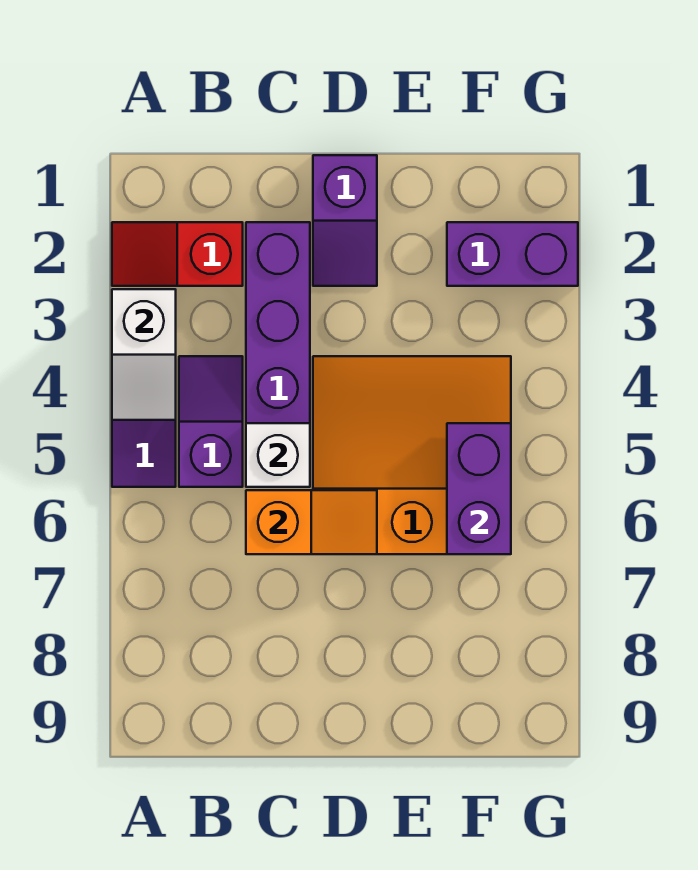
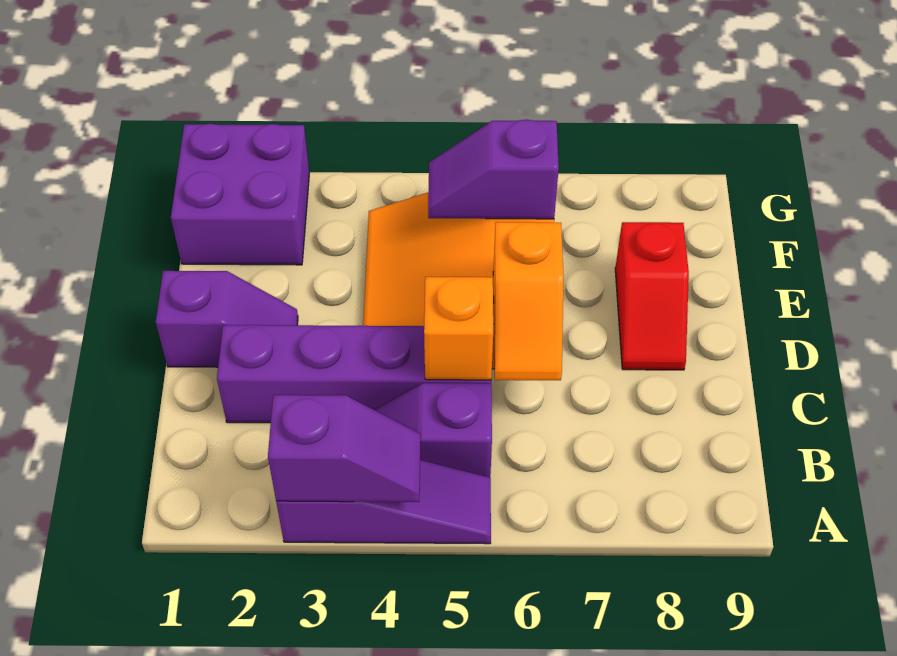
red slope A2:B2 level 1 top B -> red slope D8:E8 level 1 top E
white slope A3:A4 level 2 top 3 -> purple slope A3:A4 level 2 top 3
white brick C5 level 2 -> orange brick C5 level 2
orange slope C6:D6 level 2 top C -> orange slope C6:D6 level 2 top D
purple brick F2:G2 level 1 -> purple brick F1:G2 level 1
purple brick F5:F6 level 2 -> purple slope F5:F6 level 2 top 6

